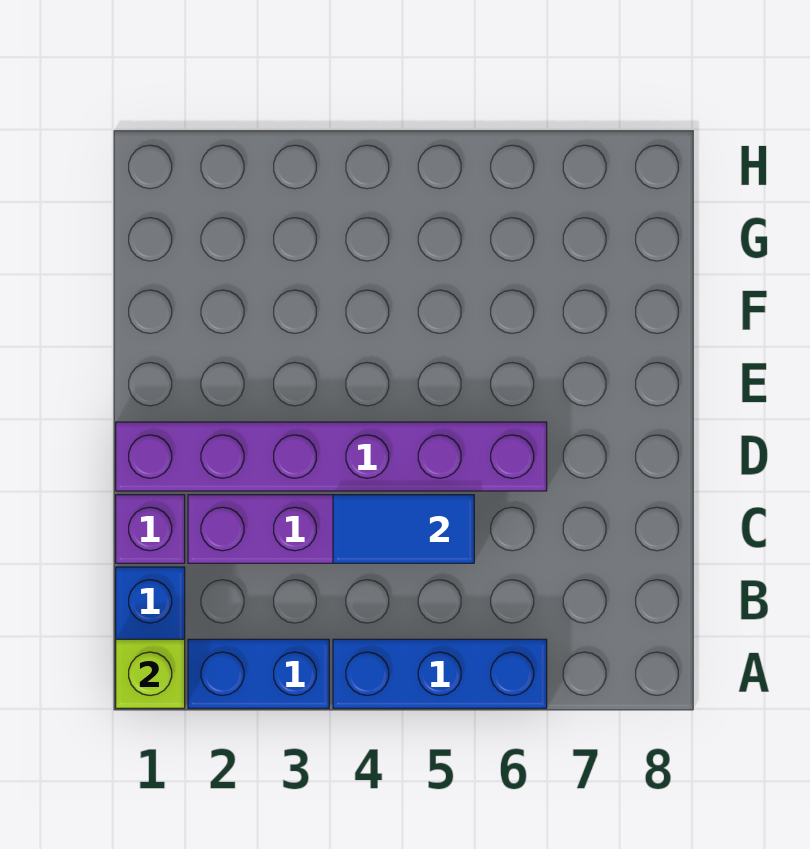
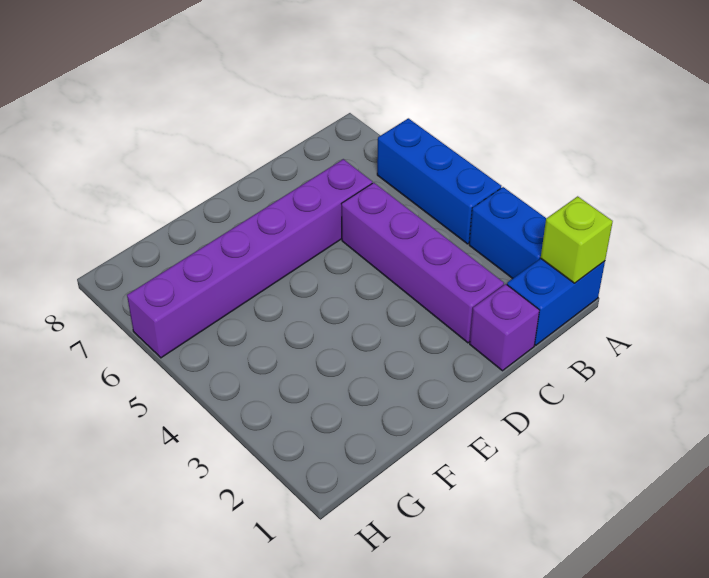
blue tile C4:C5 level 2 -> none
purple brick D1:D6 level 1 -> purple brick C6:H6 level 1

